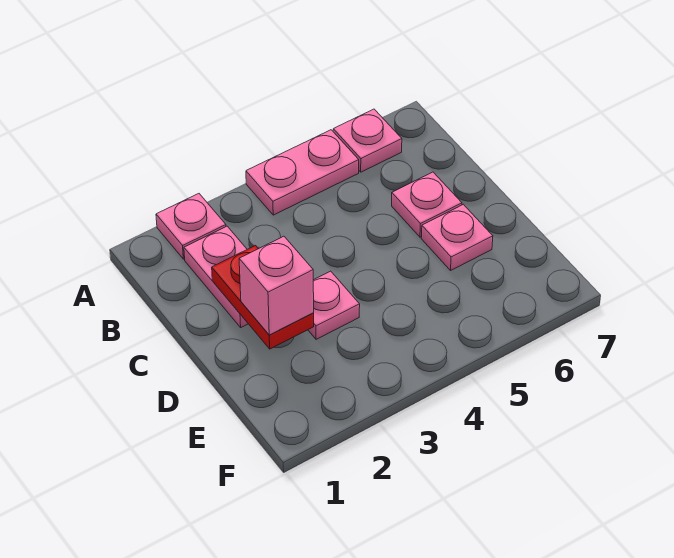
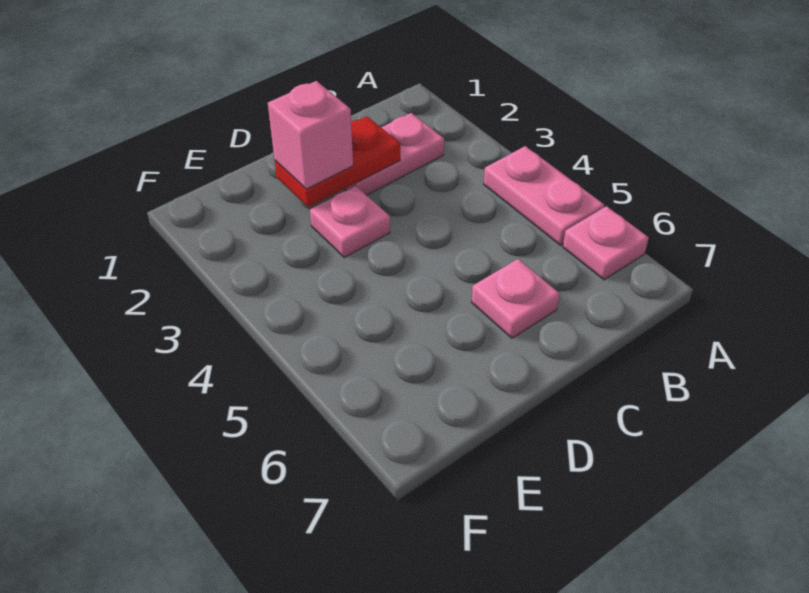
pink plate A2 level 1 -> none
pink plate D6 level 1 -> none

